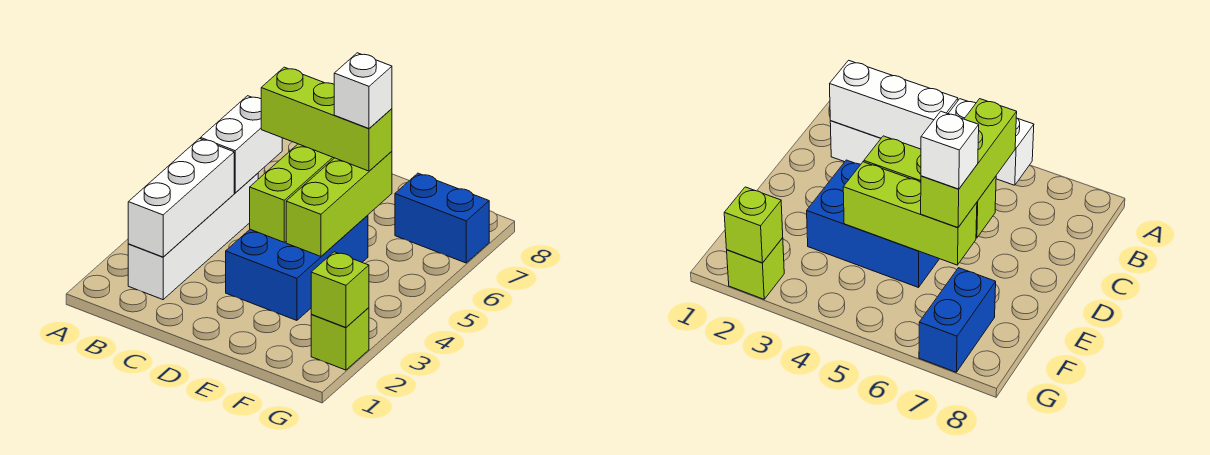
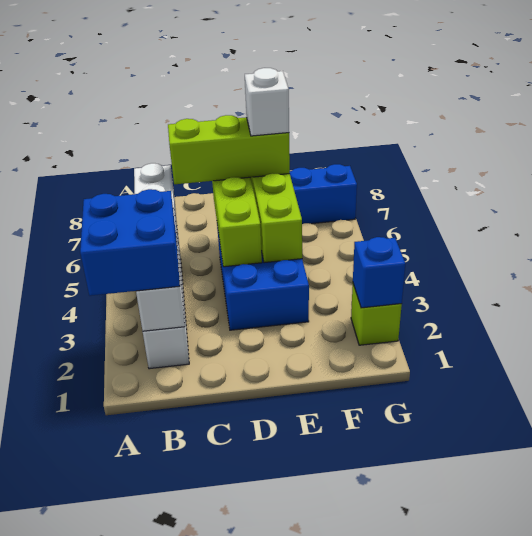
none -> blue brick A2:B3 level 3
lime brick G2 level 2 -> blue brick G2 level 2

